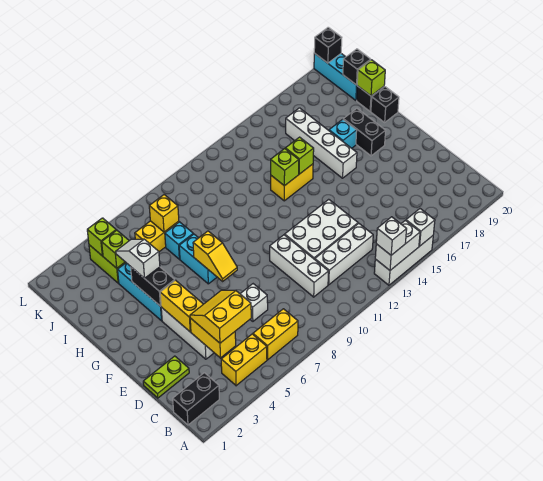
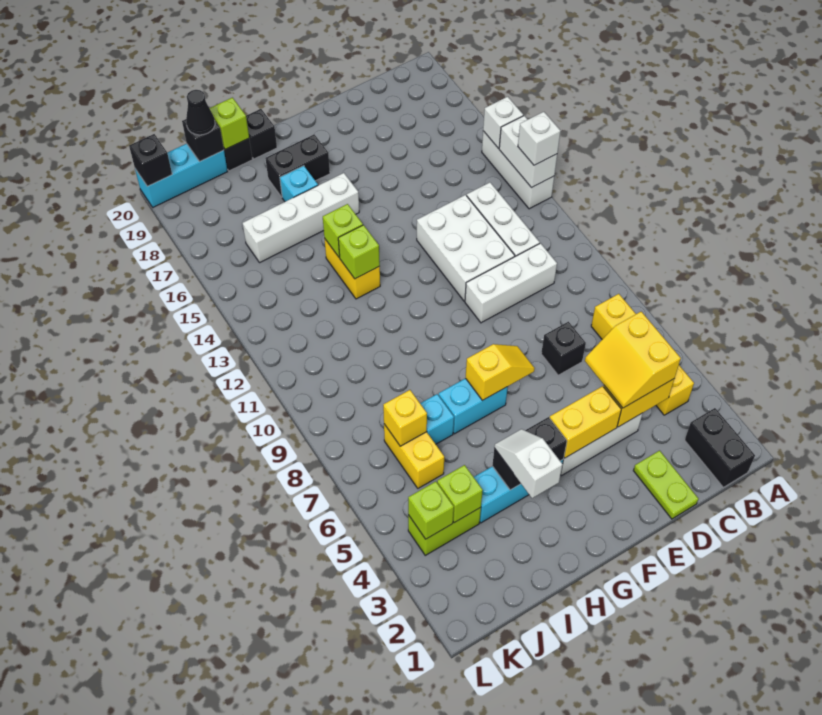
white brick D7 level 1 -> black brick D7 level 1
white slope H4:I4 level 3 top H -> white slope H3:H4 level 3 top 3
none -> black cone J20 level 3

